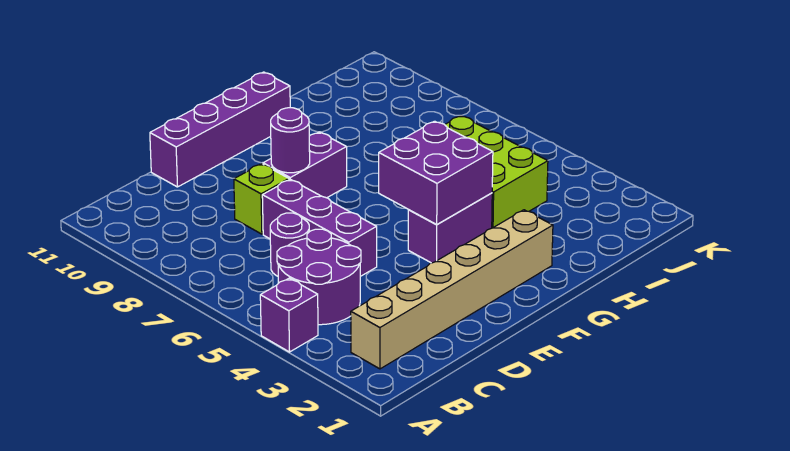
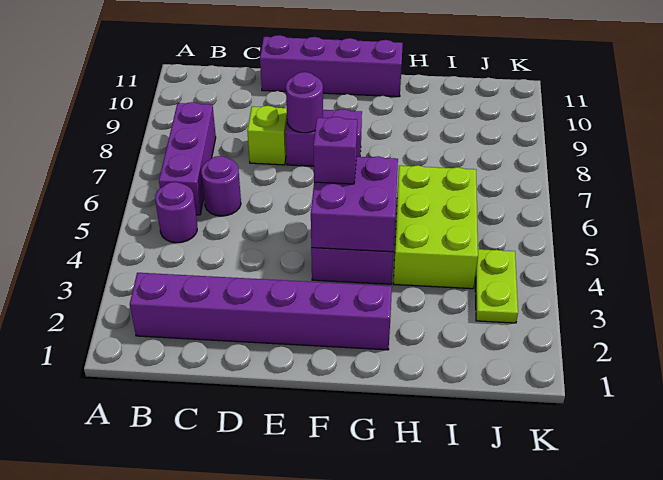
purple brick A4 level 1 -> purple brick F5 level 3
tan brick B2:G2 level 1 -> purple brick B2:G2 level 1
purple round brick B4:C5 level 1 -> purple round brick B5 level 1
purple brick D5:D7 level 1 -> purple brick B6:B8 level 1
none -> lime plate J3:J4 level 1

